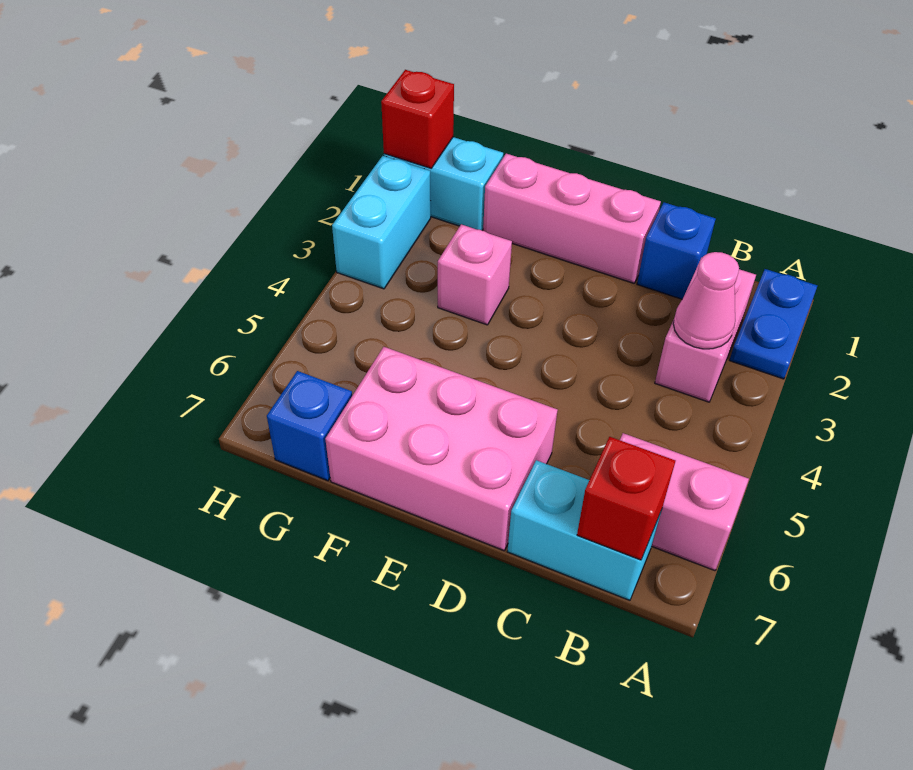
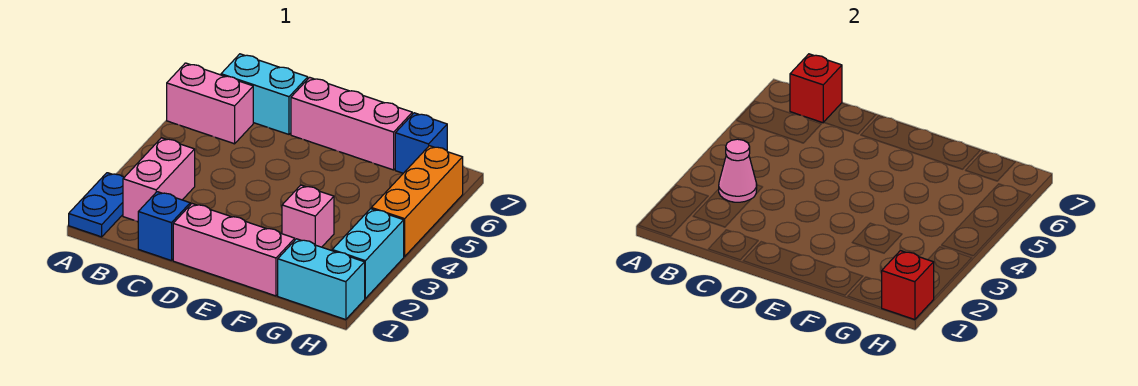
pink brick D6:F7 level 1 -> pink brick D7:F7 level 1
none -> orange brick H4:H6 level 1

